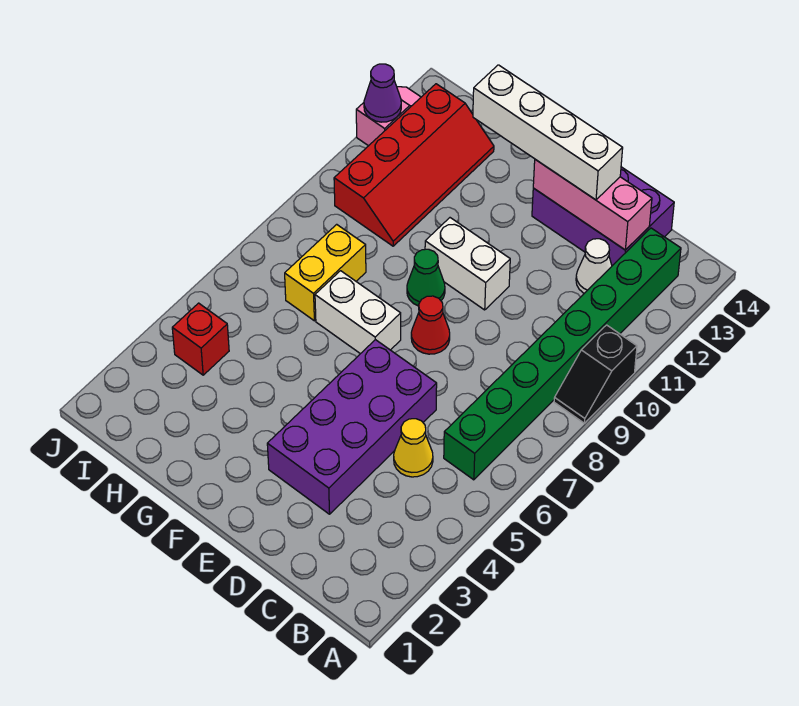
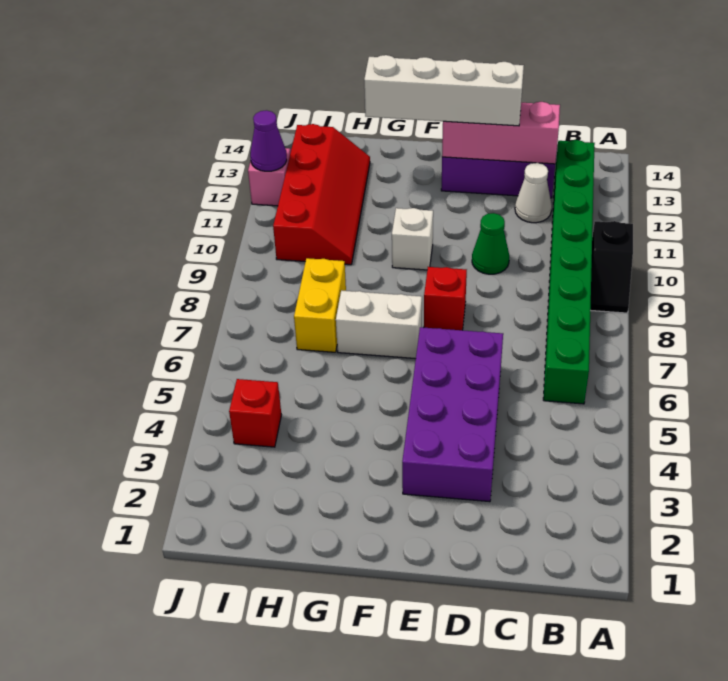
yellow cone C5 level 1 -> none
red cone E8 level 1 -> red brick E8 level 1
white brick E10:F10 level 1 -> white brick F10 level 1
green cone F9 level 1 -> green cone D10 level 1

